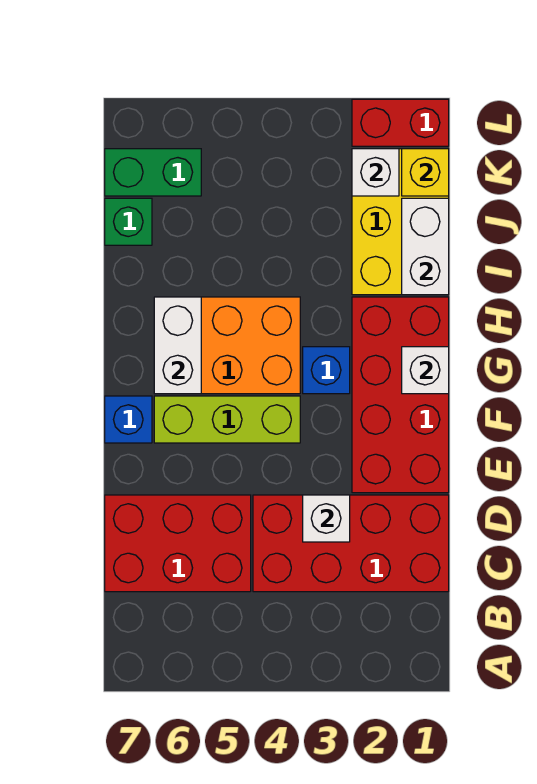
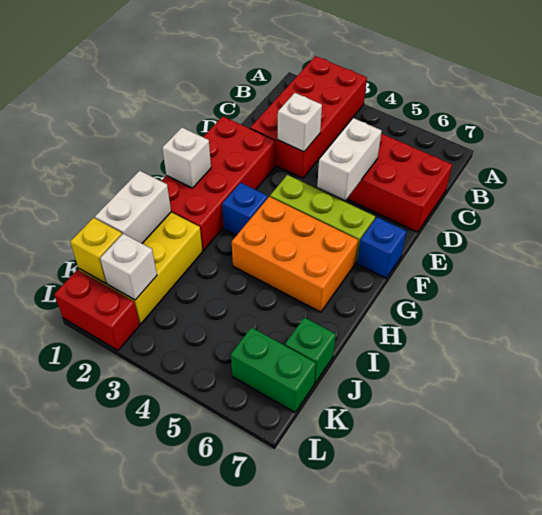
red brick C1:D4 level 1 -> red brick A2:D3 level 1
white brick G6:H6 level 2 -> white brick D5:E5 level 2

